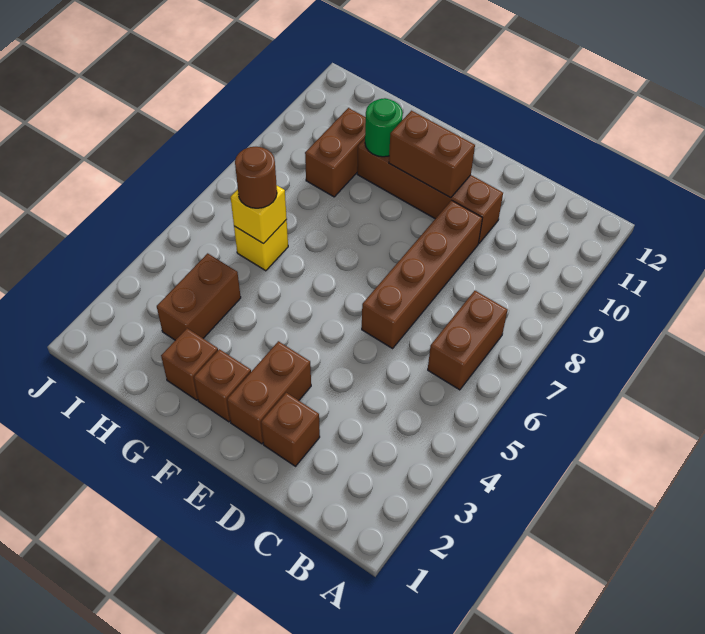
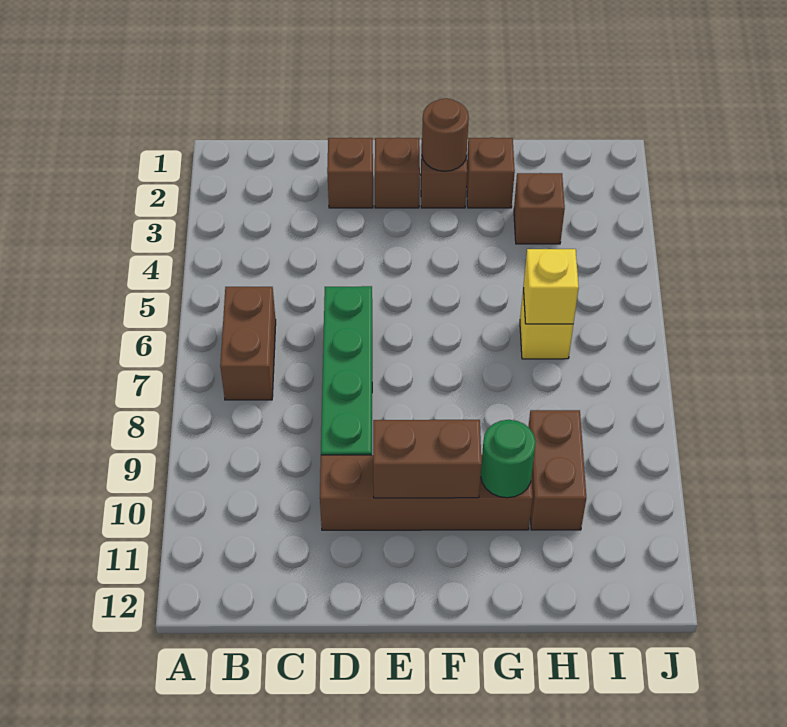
brown brick D6:D9 level 1 -> green brick D6:D9 level 1
brown brick E2:E3 level 1 -> brown brick E2 level 1
brown brick H3:H4 level 1 -> brown brick H3 level 1
brown round brick H6 level 3 -> brown round brick F2 level 2

